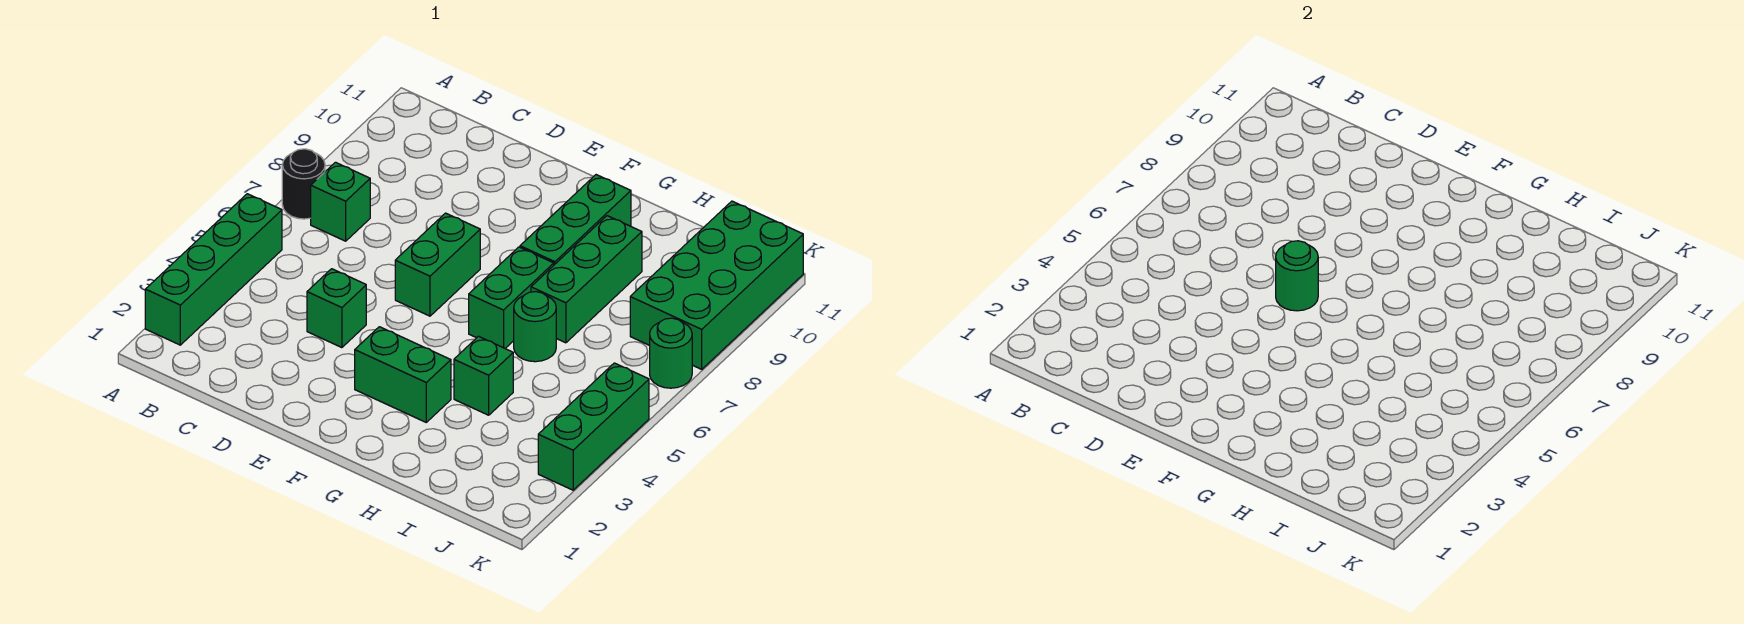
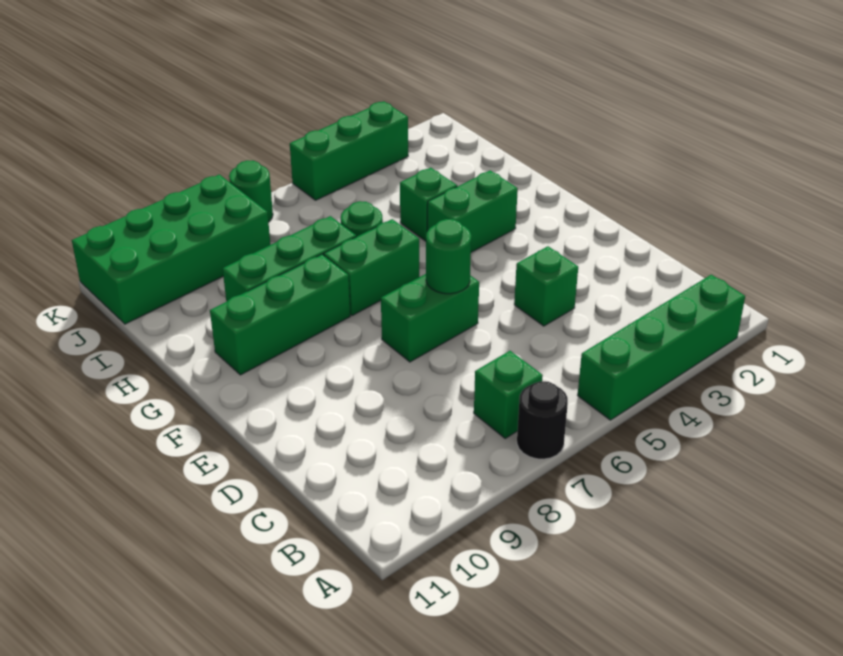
green brick F3:G3 level 1 -> green brick G3:G4 level 1

